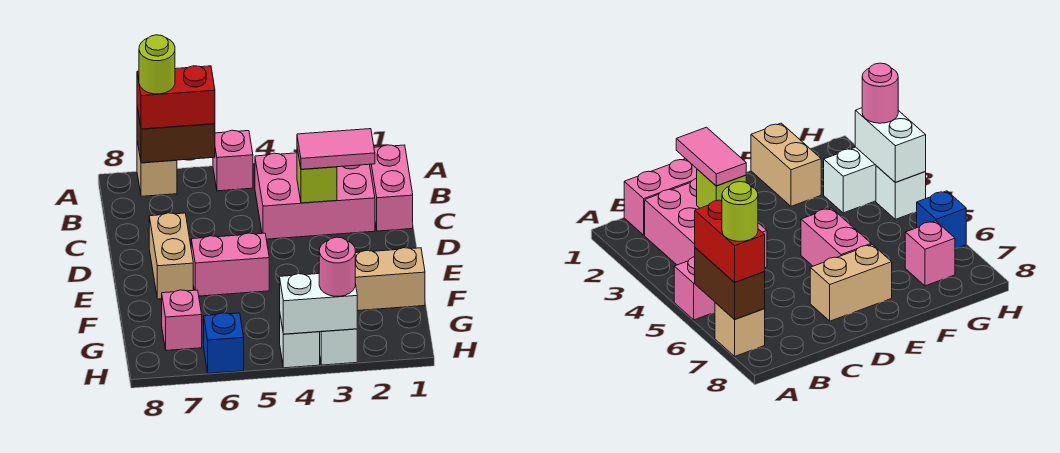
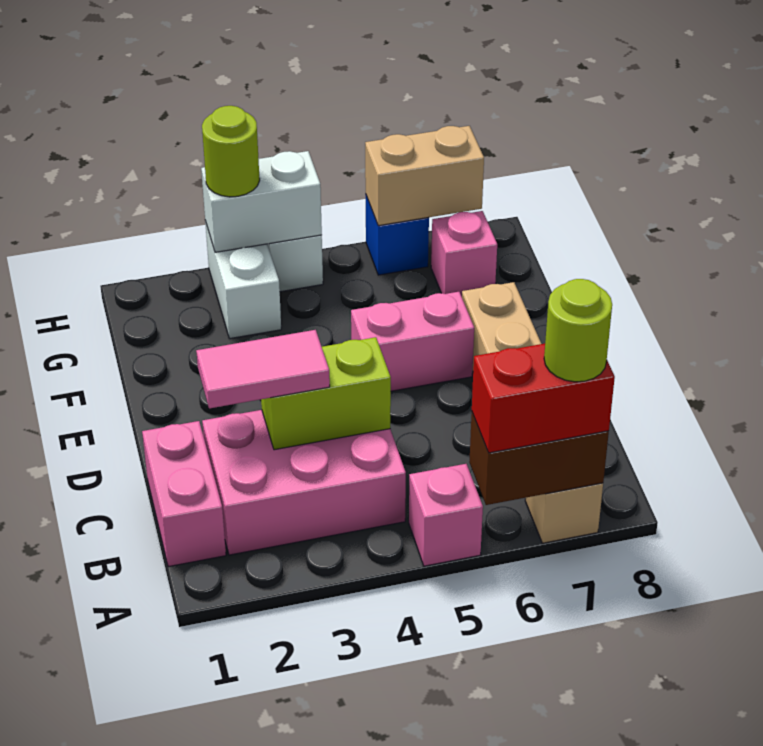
lime brick C3 level 2 -> lime brick C3:C4 level 2
tan brick F1:F2 level 1 -> tan brick H6:H7 level 2
pink round brick H3 level 3 -> lime round brick H3 level 3

